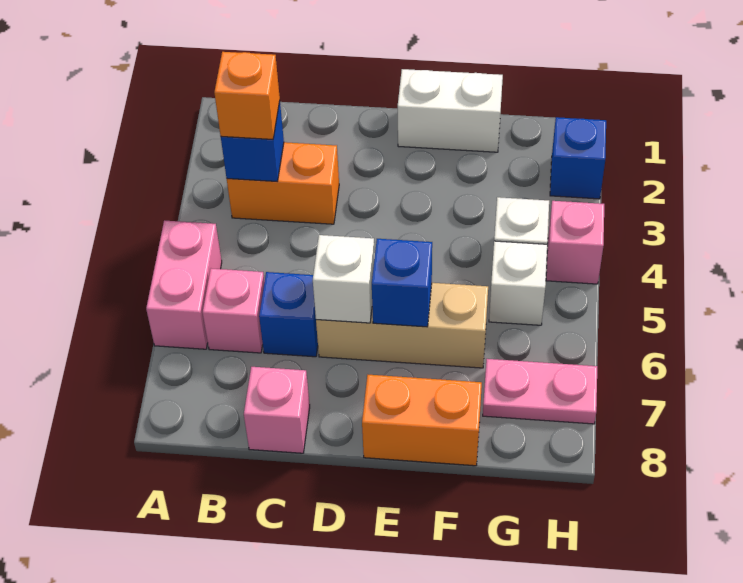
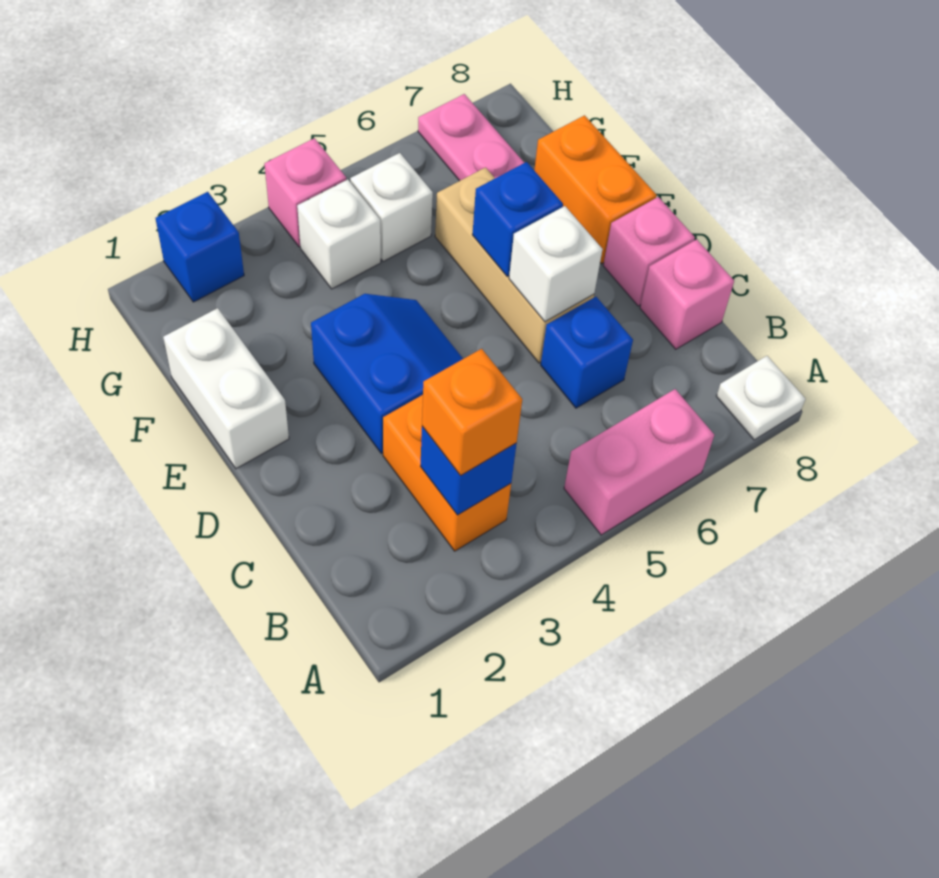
none -> white plate A8 level 1
pink brick B6 level 1 -> pink brick D8 level 1
none -> blue slope D3:E4 level 1 top 3

